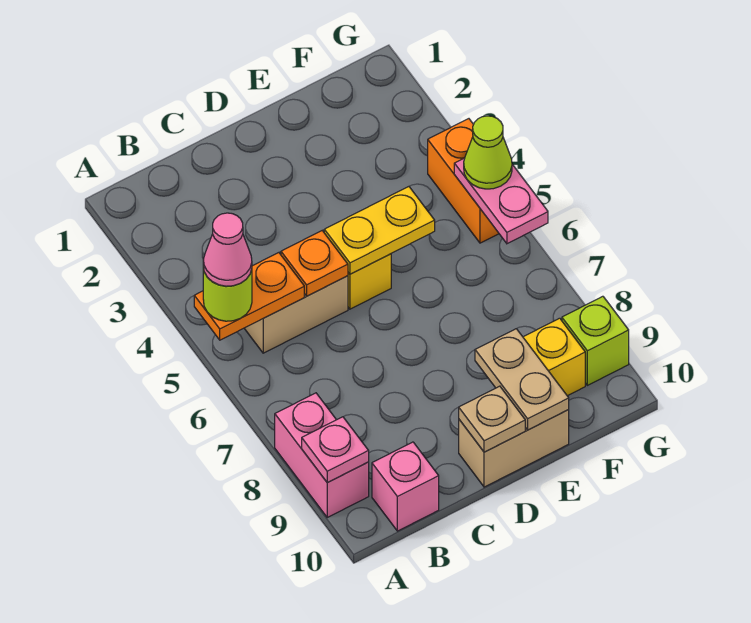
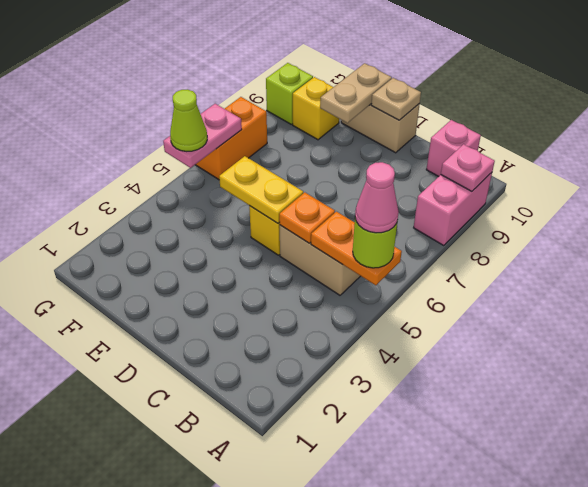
orange brick G4:G5 level 1 -> orange brick G6:G7 level 1

